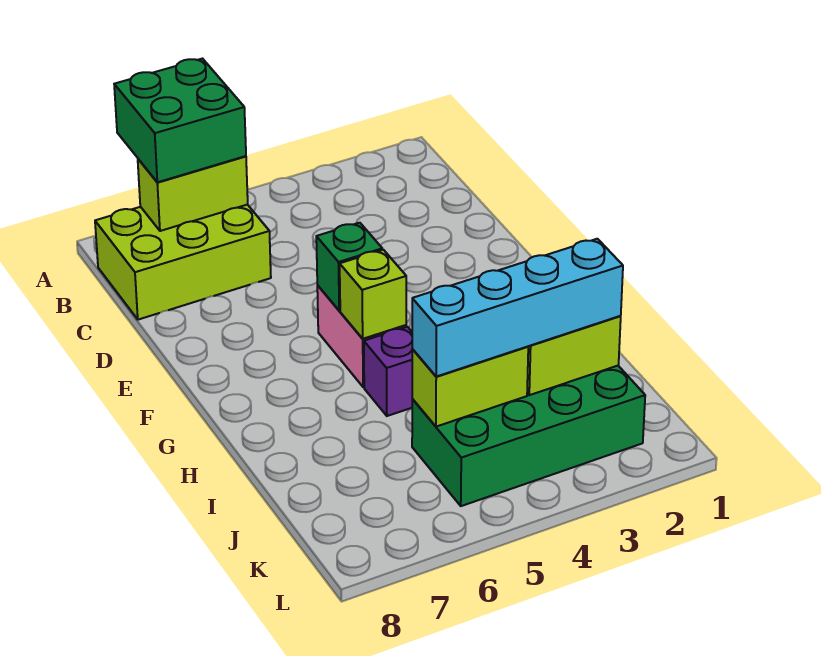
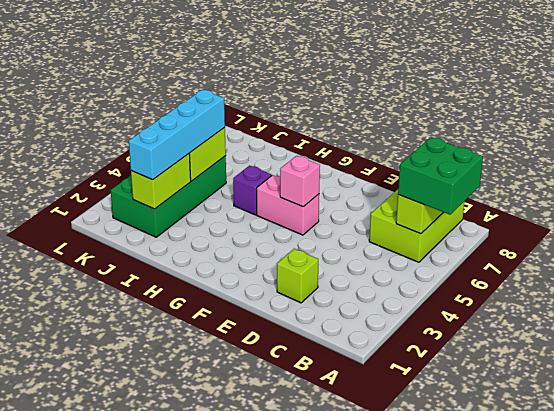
green brick F5 level 2 -> pink brick F5 level 2
lime brick G5 level 2 -> lime brick D2 level 1

